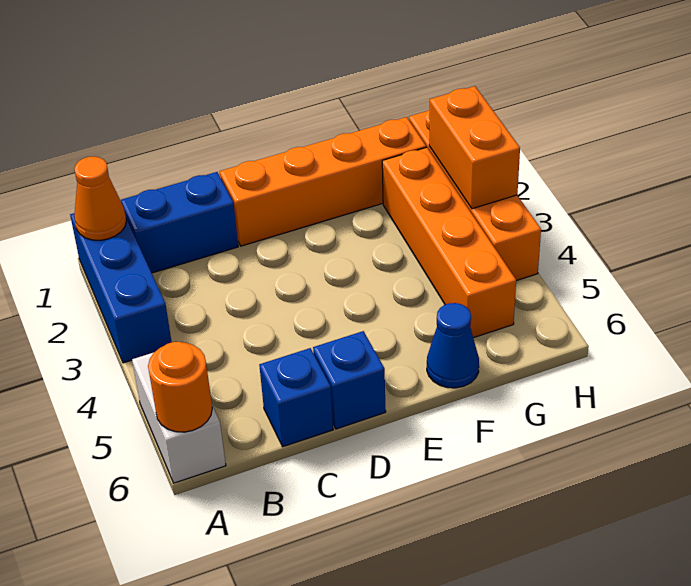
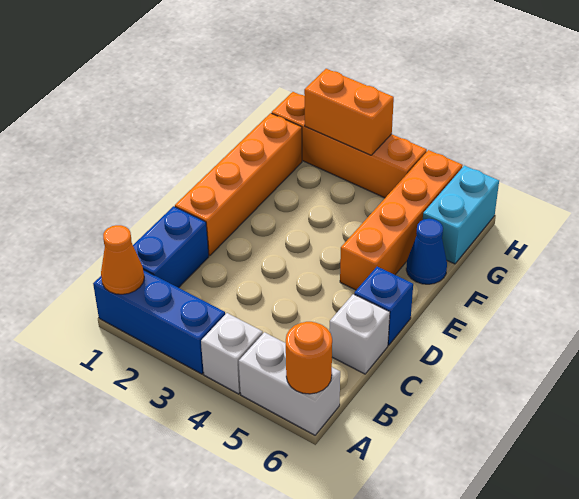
none -> white brick A4 level 1
blue brick C6 level 1 -> white brick C6 level 1
orange brick G2:G5 level 1 -> orange brick E5:H5 level 1
none -> cyan brick G6:H6 level 1

